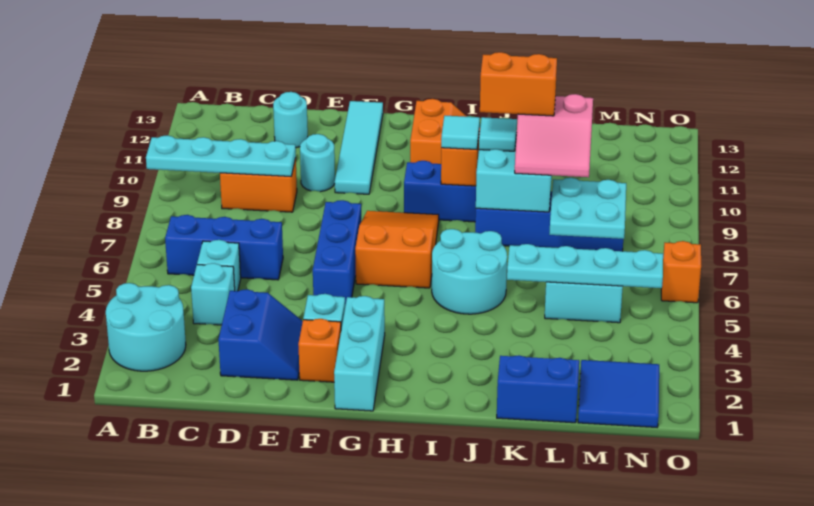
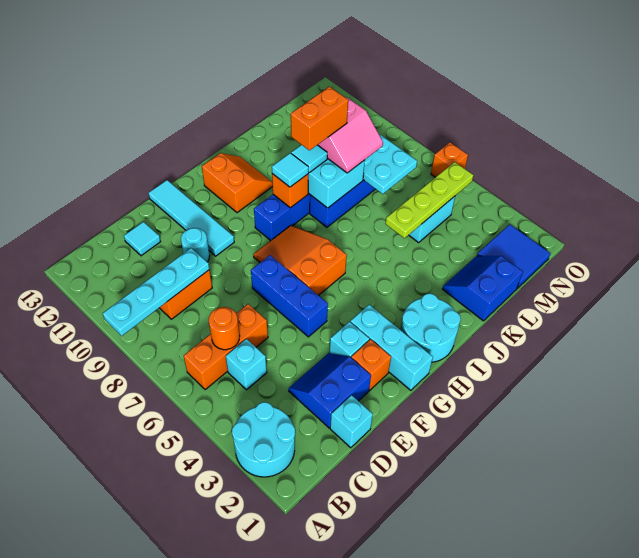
blue brick B6:D6 level 1 -> orange brick B6:D6 level 1
cyan brick C4 level 1 -> cyan brick D1 level 1
none -> orange round brick C6 level 2
blue slope D2:E3 level 1 top D -> blue slope D2:E3 level 1 top 2
cyan round brick D12 level 1 -> cyan tile D12 level 1
cyan round brick I5:J6 level 1 -> cyan round brick H1:I2 level 1
cyan plate K5:N5 level 2 -> lime plate K5:N5 level 2

